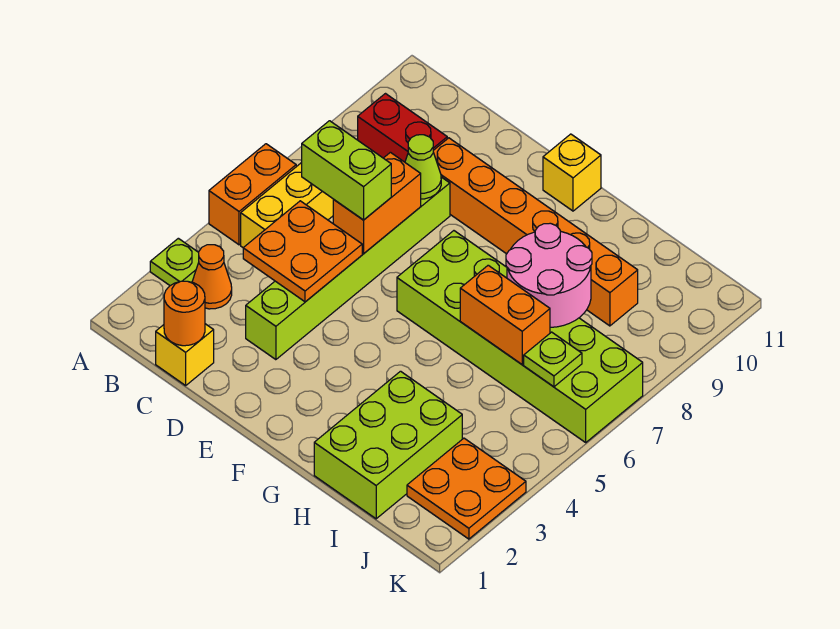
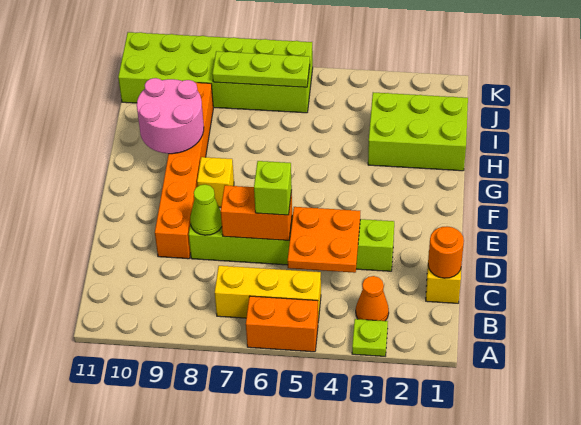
red brick B9:C9 level 1 -> none
lime brick C6:D6 level 3 -> lime brick D6 level 3
lime brick F6:K7 level 1 -> lime brick J6:K11 level 1
yellow brick F11 level 1 -> yellow brick F8 level 1
orange brick H6:I6 level 2 -> none
pink round brick H7:I8 level 2 -> pink round brick G9:H10 level 2
orange plate J2:K3 level 1 -> none
lime plate J6 level 2 -> lime plate J6:J8 level 2

